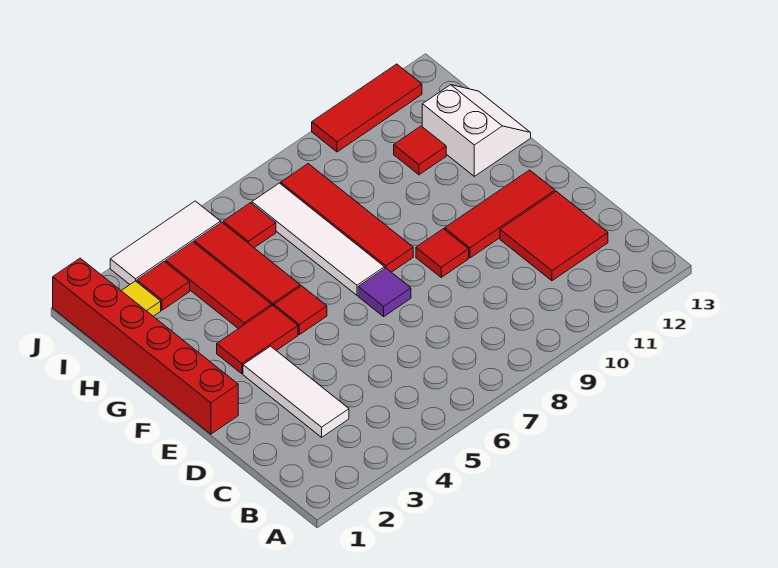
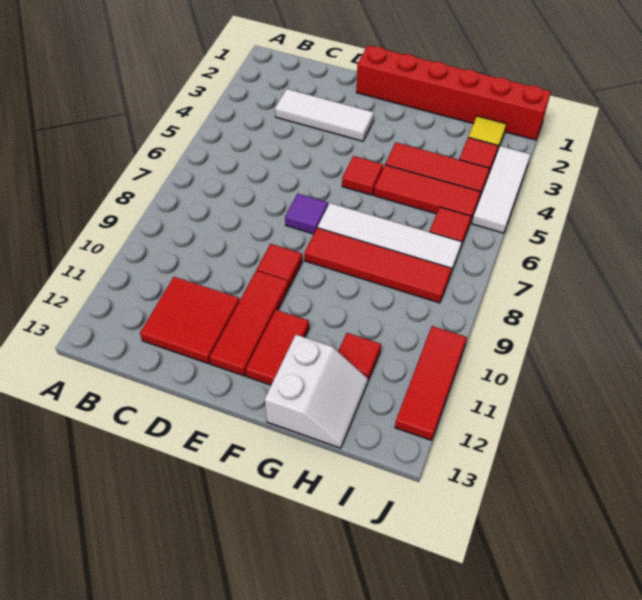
red tile F3:F4 level 1 -> red tile F11:F12 level 1
white slope G12:H13 level 1 top 12 -> white slope G12:H13 level 1 top G

